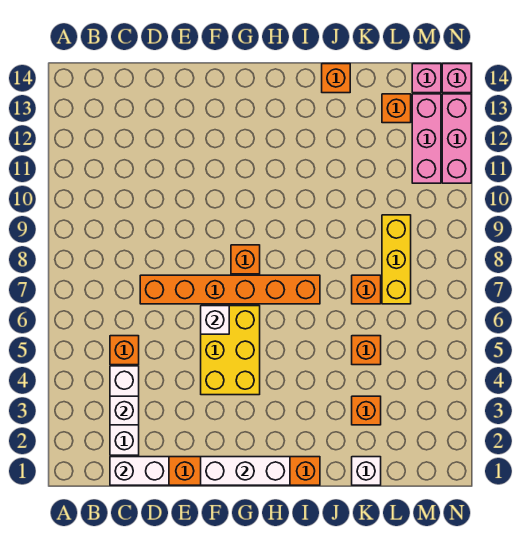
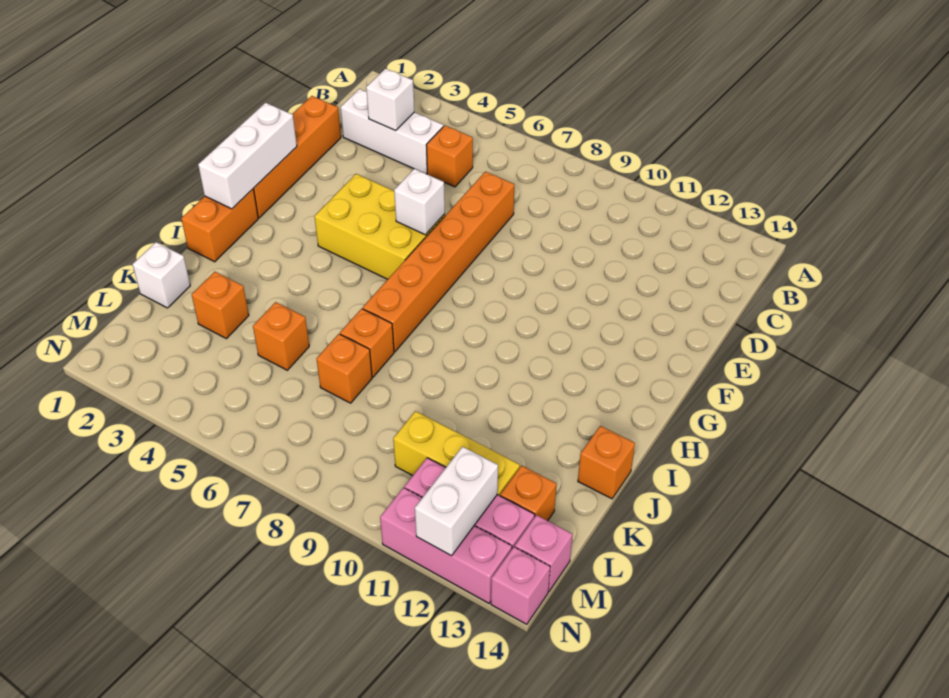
white brick C1:D1 level 2 -> white brick M12:N12 level 2
orange brick G8 level 1 -> orange brick J7 level 1
yellow brick L7:L9 level 1 -> yellow brick L10:L12 level 1

